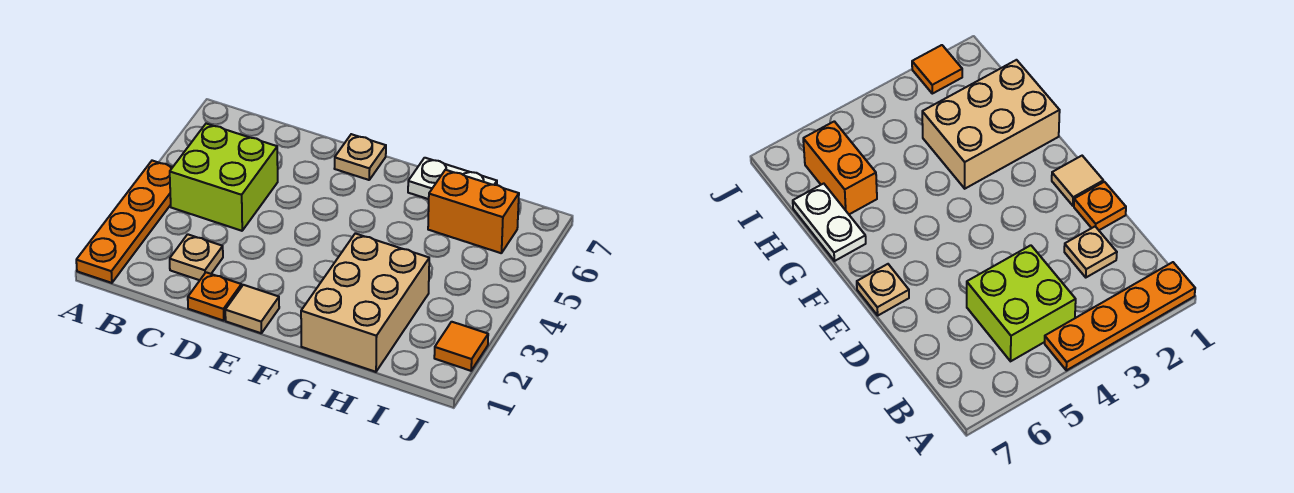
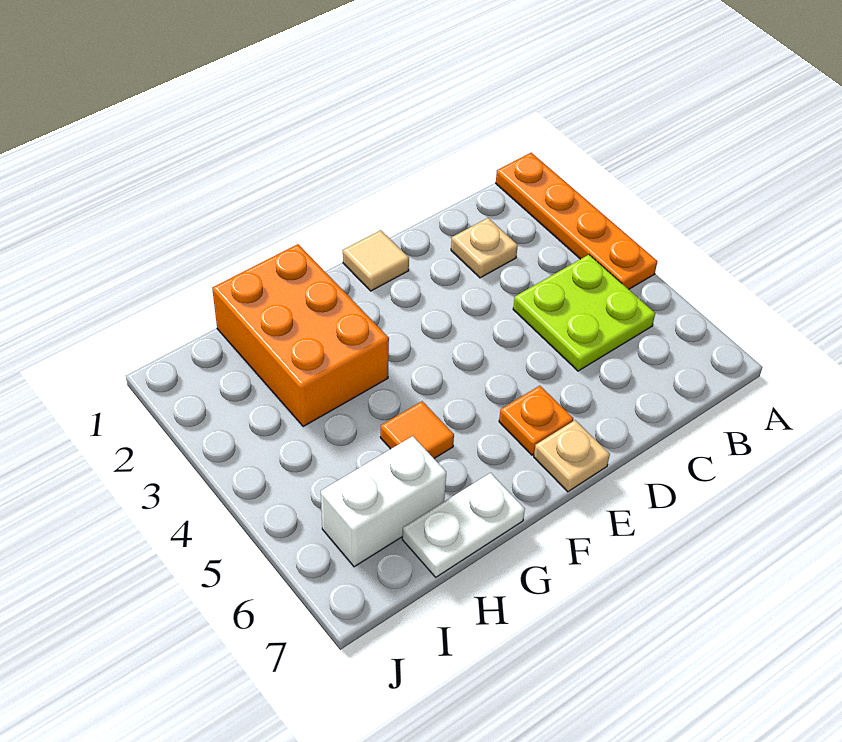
lime brick B4:C5 level 1 -> lime plate B4:C5 level 1
orange plate D1 level 1 -> orange plate E6 level 1
tan brick G1:H3 level 1 -> orange brick G1:H3 level 1
orange brick H6:I6 level 1 -> white brick H6:I6 level 1
orange tile J2 level 1 -> orange tile G5 level 1

